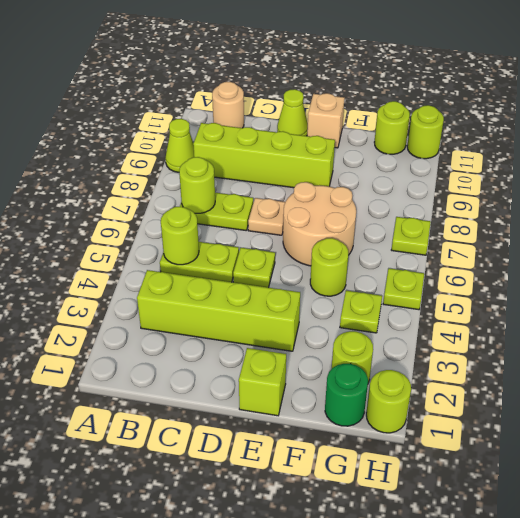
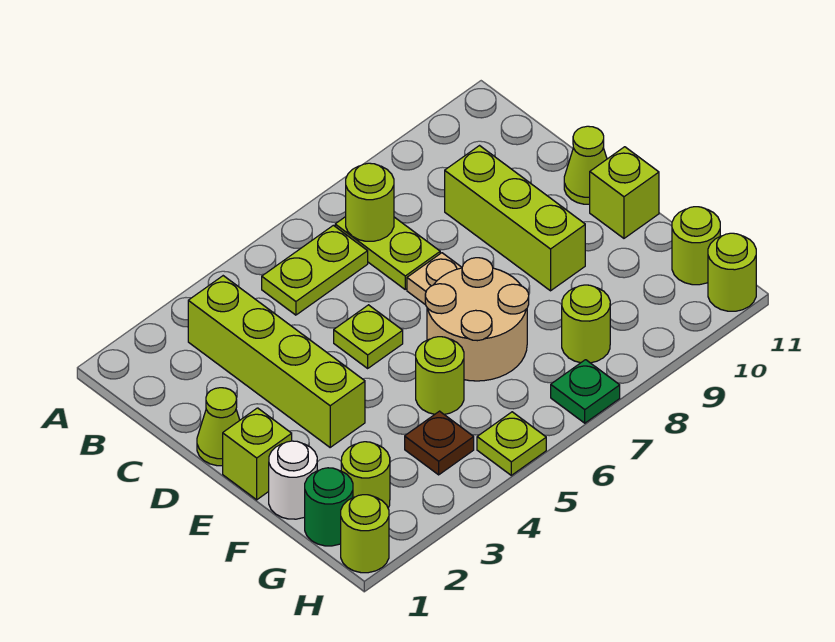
lime cone A9 level 1 -> lime cone D1 level 1
lime plate B5:C5 level 1 -> lime plate B5:B6 level 1
lime round brick B5 level 2 -> lime round brick G8 level 1
lime brick B9:E9 level 1 -> lime brick C9:E9 level 1
tan round brick B11 level 1 -> none
tan brick E11 level 1 -> lime brick E11 level 1
none -> white round brick F1 level 1
lime plate G4 level 1 -> brown plate G4 level 1
lime plate H7 level 1 -> green plate H7 level 1

